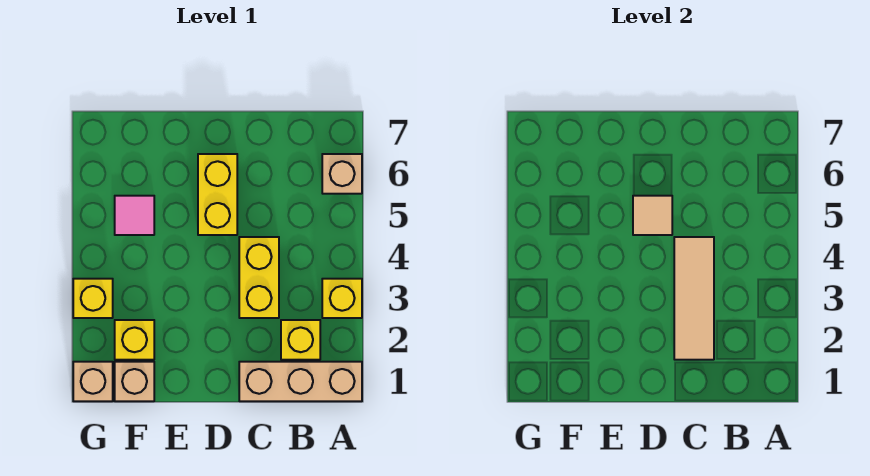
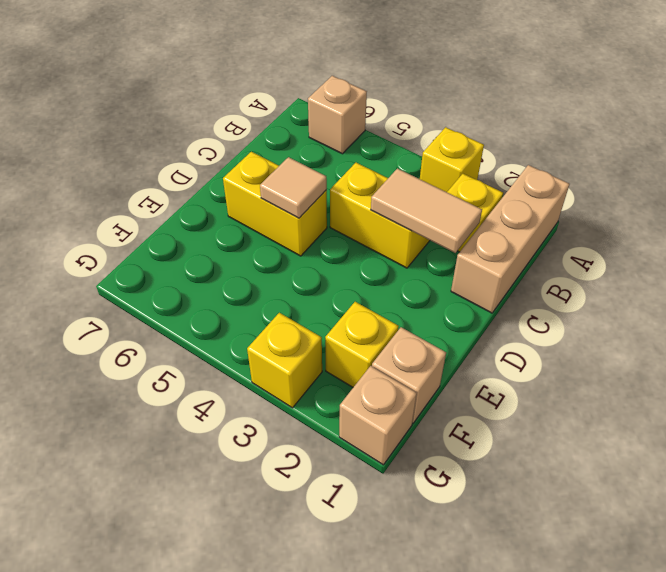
tan tile C2:C4 level 2 -> tan tile C2:C3 level 2
pink tile F5 level 1 -> none

